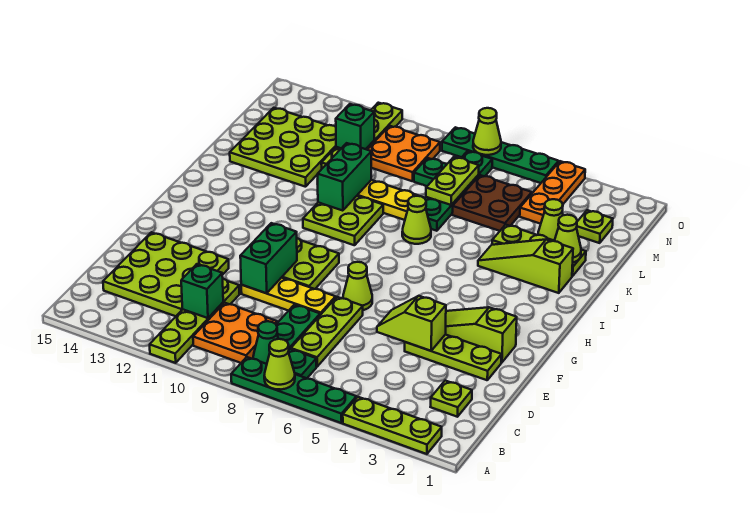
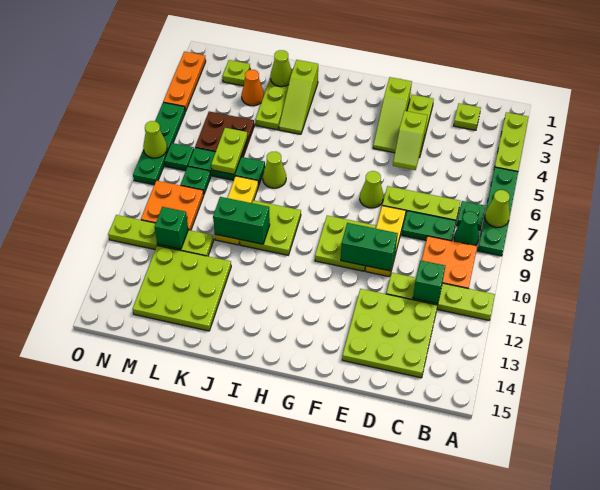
lime cone L3 level 1 -> orange cone L3 level 1
lime plate L7:M7 level 2 -> lime plate L6:L7 level 2
orange plate M4:O4 level 1 -> orange plate O2:O4 level 1

